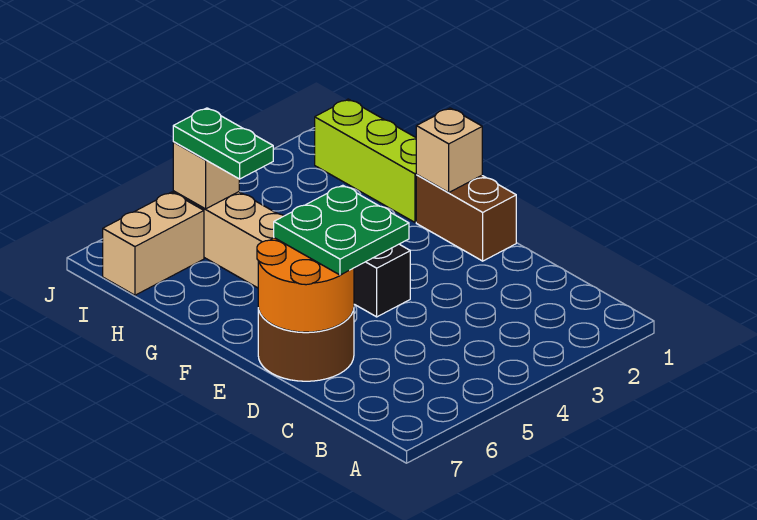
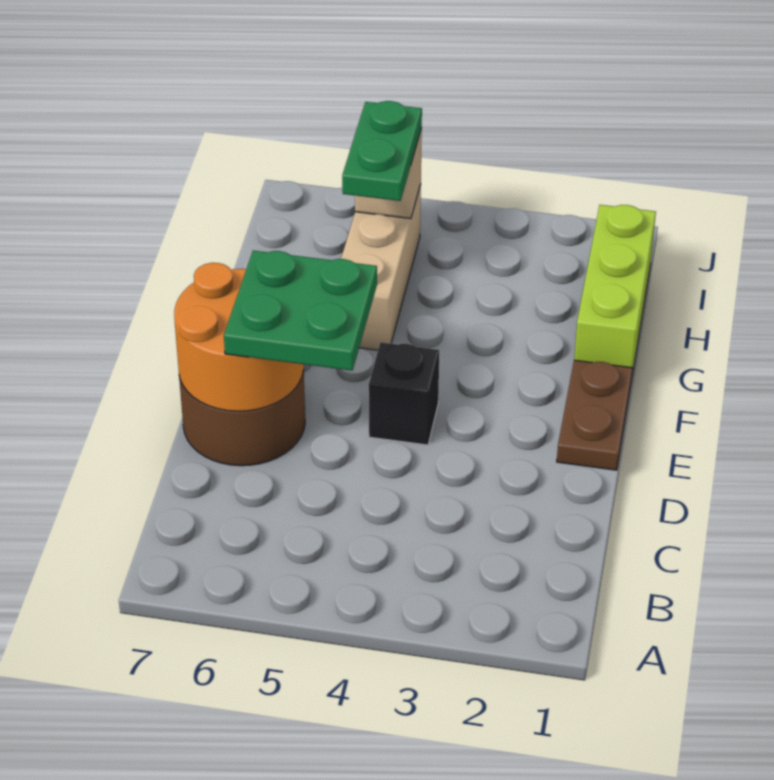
brown brick E1:F1 level 1 -> brown plate E1:F1 level 1
tan brick F1 level 2 -> none
tan brick I6:I7 level 1 -> none

